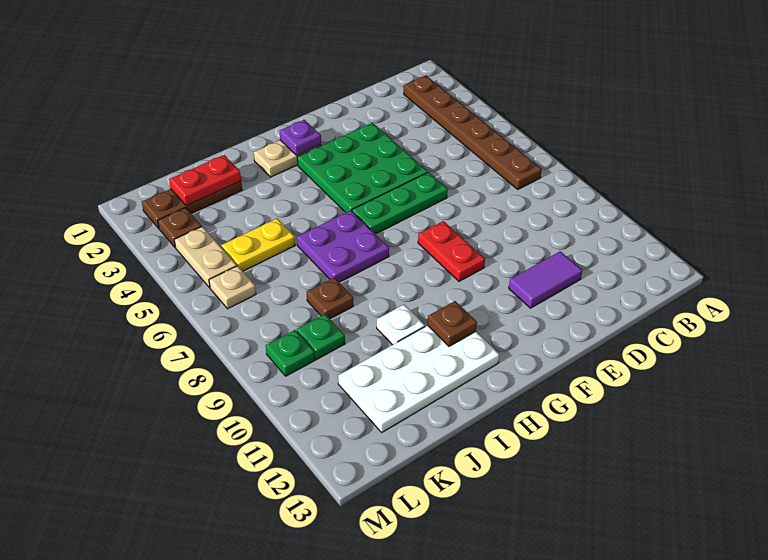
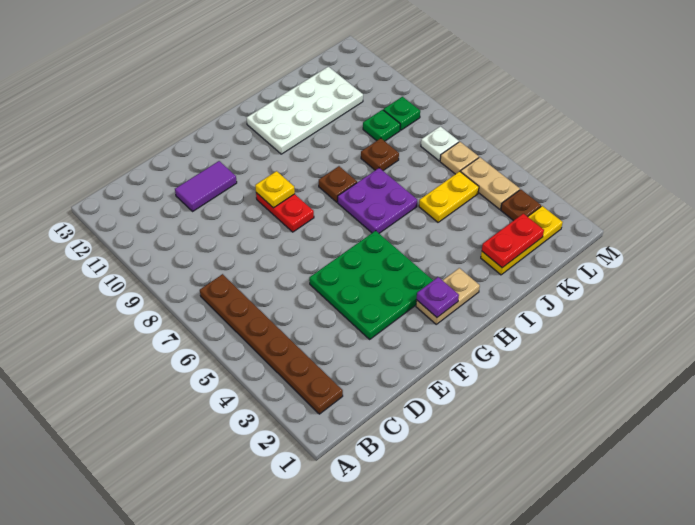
green plate E6:G6 level 1 -> none
none -> yellow plate F9 level 2
brown plate H11 level 2 -> brown plate H8 level 1
white plate I10 level 1 -> white plate L7 level 1
brown plate J2:L2 level 1 -> yellow plate J2:L2 level 1

